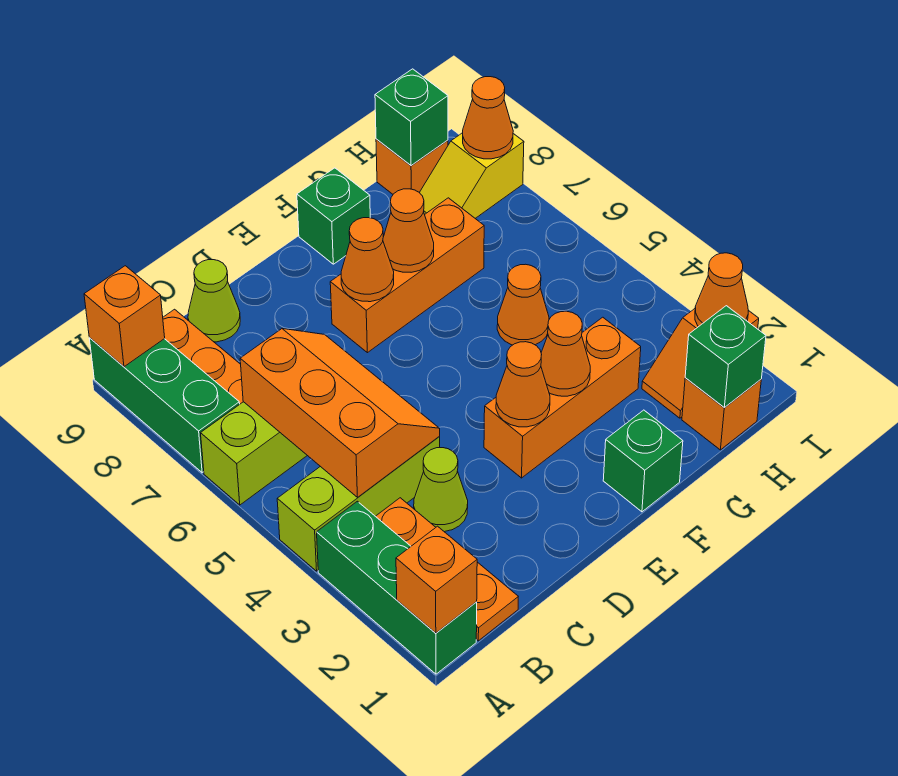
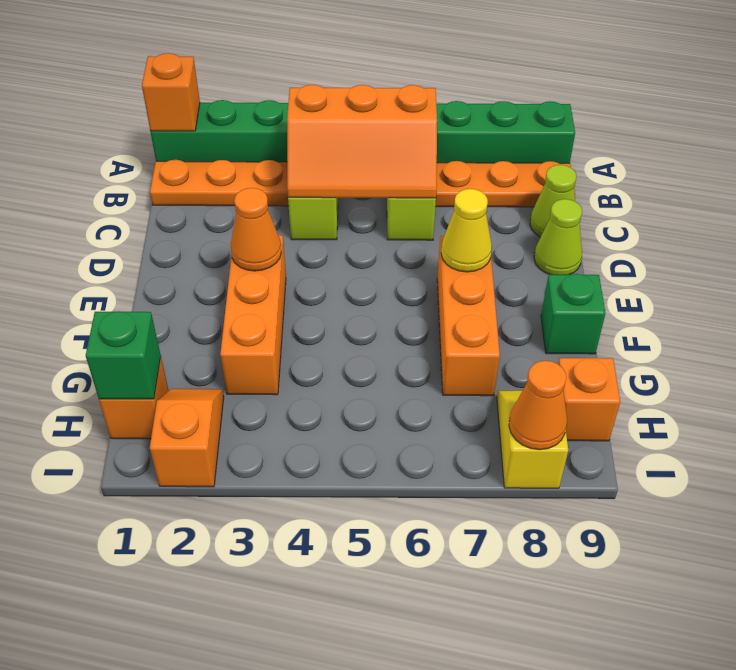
orange brick A9 level 2 -> none
lime cone C3 level 1 -> lime cone D9 level 1
orange cone E7 level 2 -> yellow cone E7 level 2
green brick F1 level 1 -> none
orange cone F3 level 2 -> none
orange cone F7 level 2 -> none
orange cone G5 level 1 -> none
green brick H9 level 2 -> none
orange cone I2 level 2 -> none

